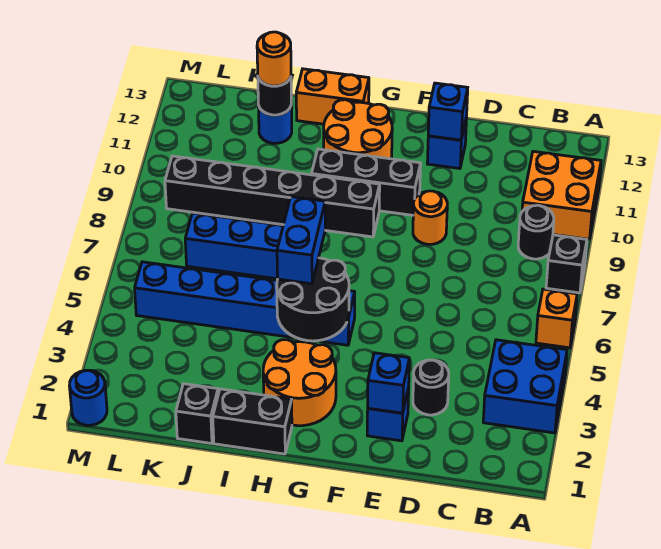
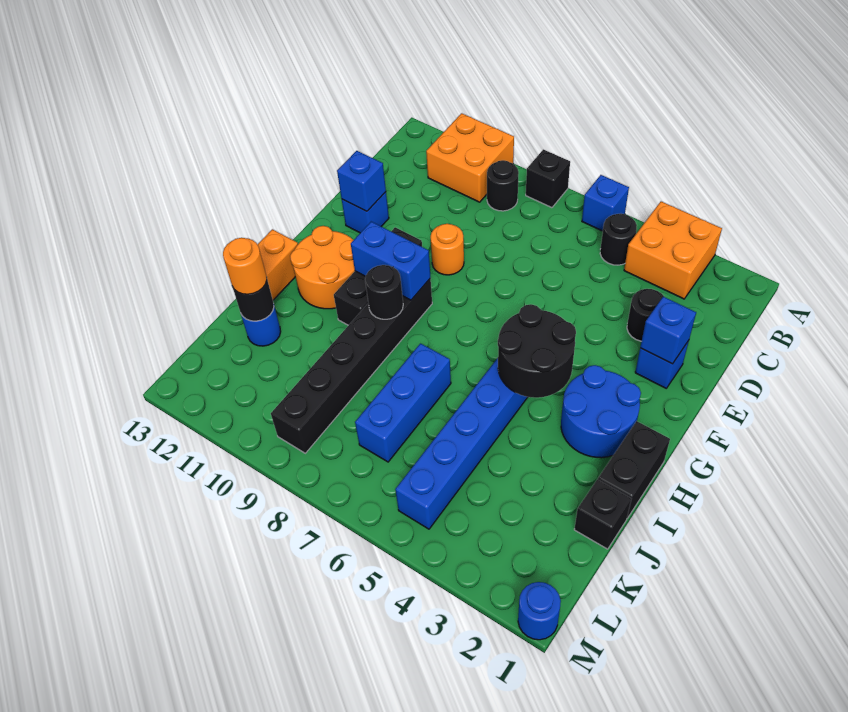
blue brick A3:B4 level 1 -> orange brick A3:B4 level 1
orange brick A6 level 1 -> blue brick A6 level 1
none -> black round brick B5 level 1
orange round brick G2:H3 level 1 -> blue round brick G2:H3 level 1
blue brick H5:H6 level 3 -> blue brick G9:G10 level 2
none -> black round brick H9 level 2

